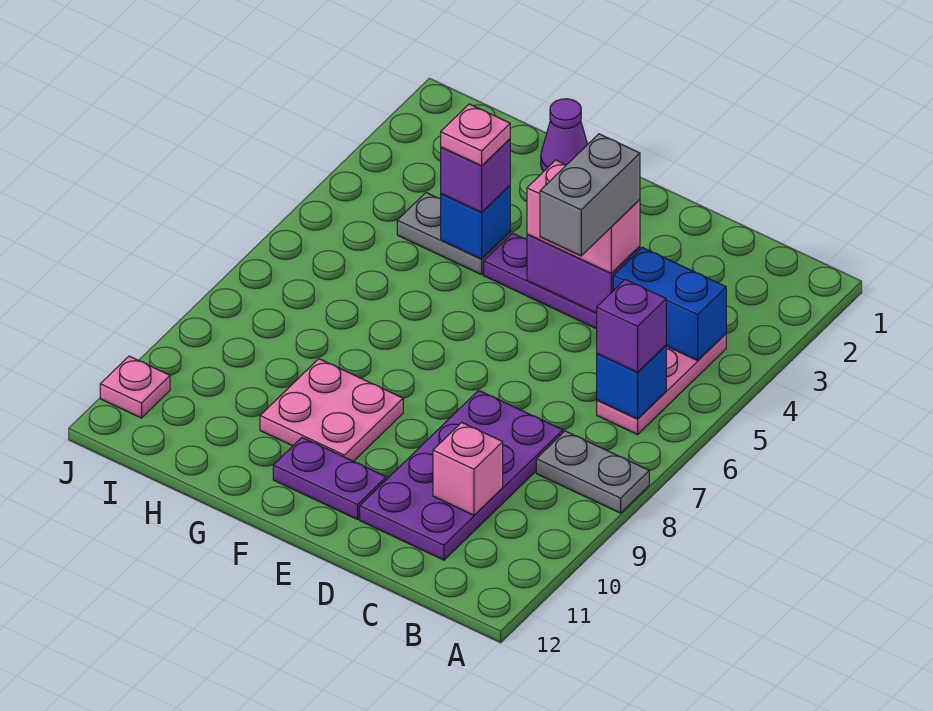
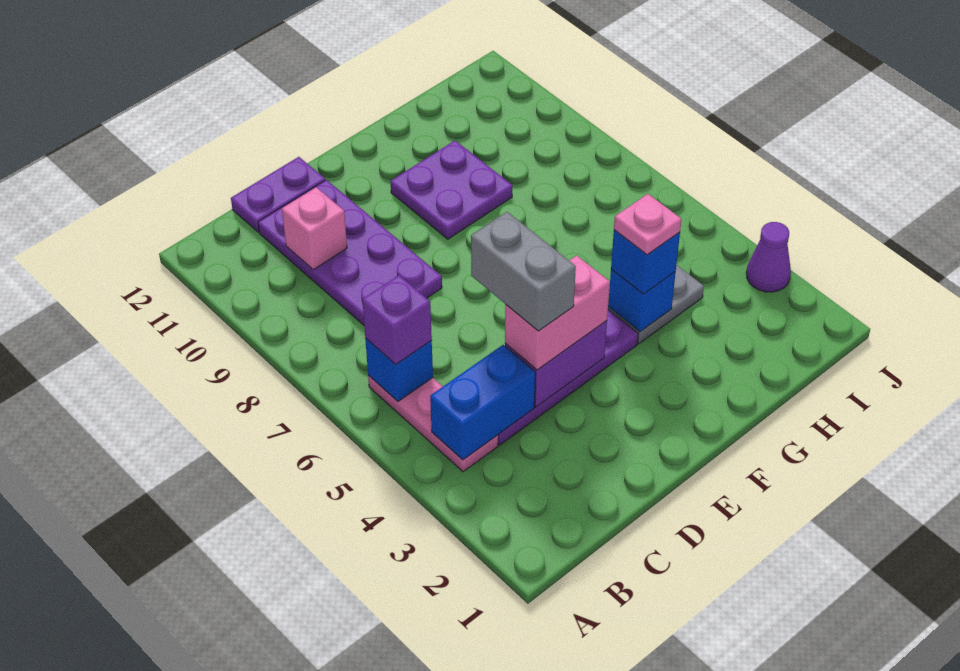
grey plate A8:B8 level 1 -> none
purple plate E11:F11 level 1 -> purple plate C12:D12 level 1
pink plate F9:G10 level 1 -> purple plate F9:G10 level 1
purple cone G1 level 1 -> purple cone J3 level 1
purple brick G4 level 3 -> blue brick G4 level 3
pink plate J11 level 1 -> none

